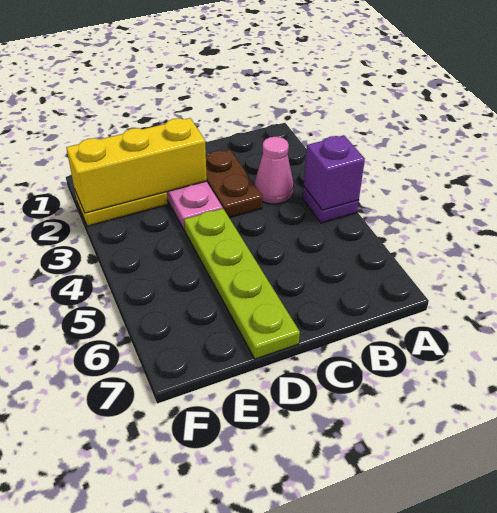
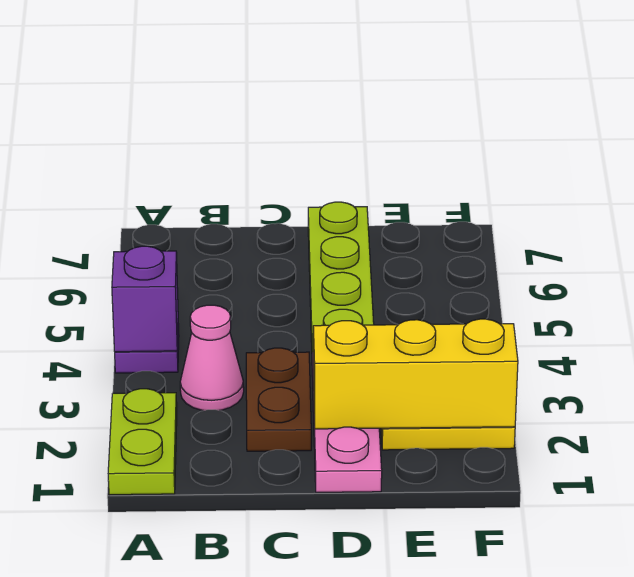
none -> lime plate A1:A2 level 1

